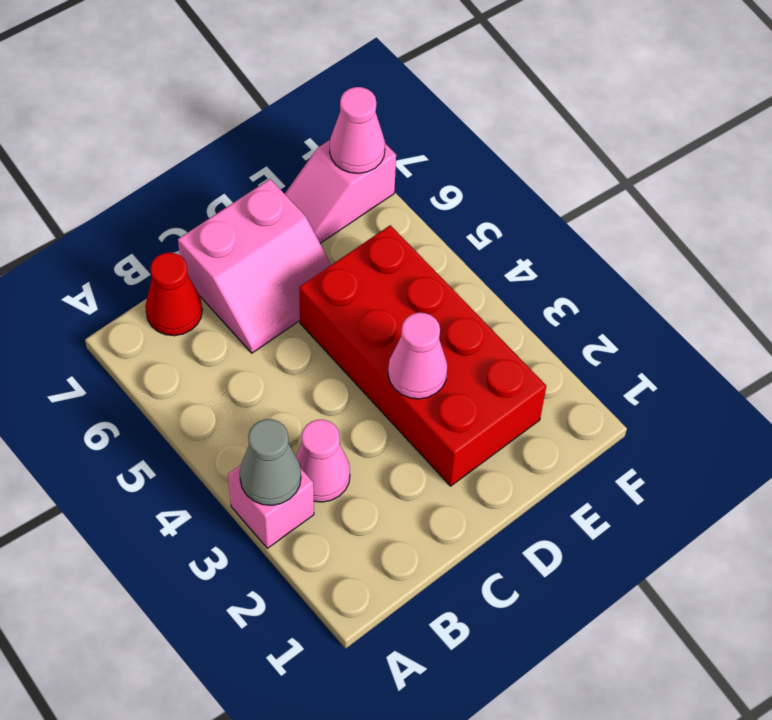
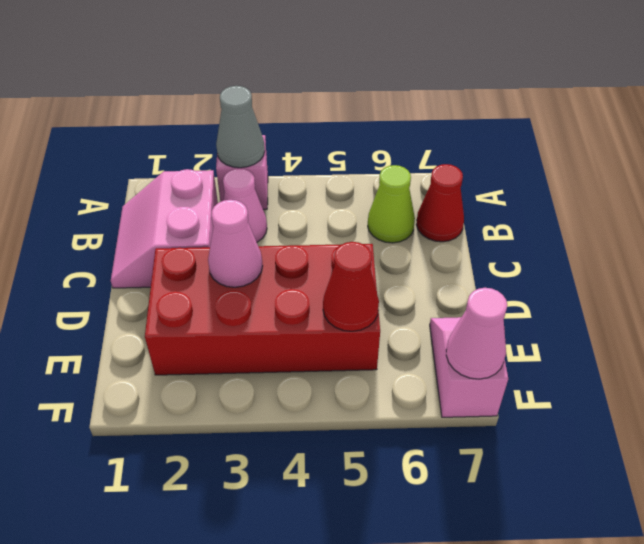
none -> lime cone B6 level 1
pink slope C6:D7 level 1 top 7 -> pink slope B1:C2 level 1 top 2
none -> red cone E5 level 2

